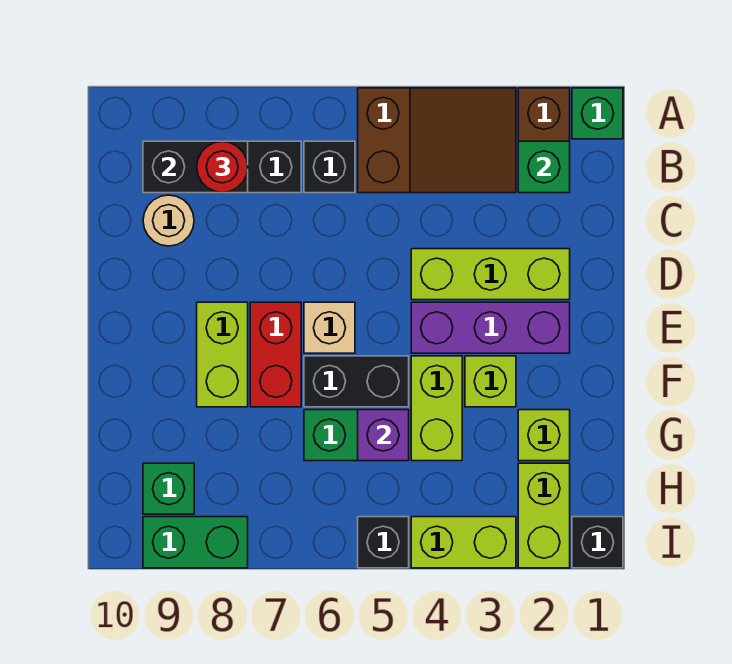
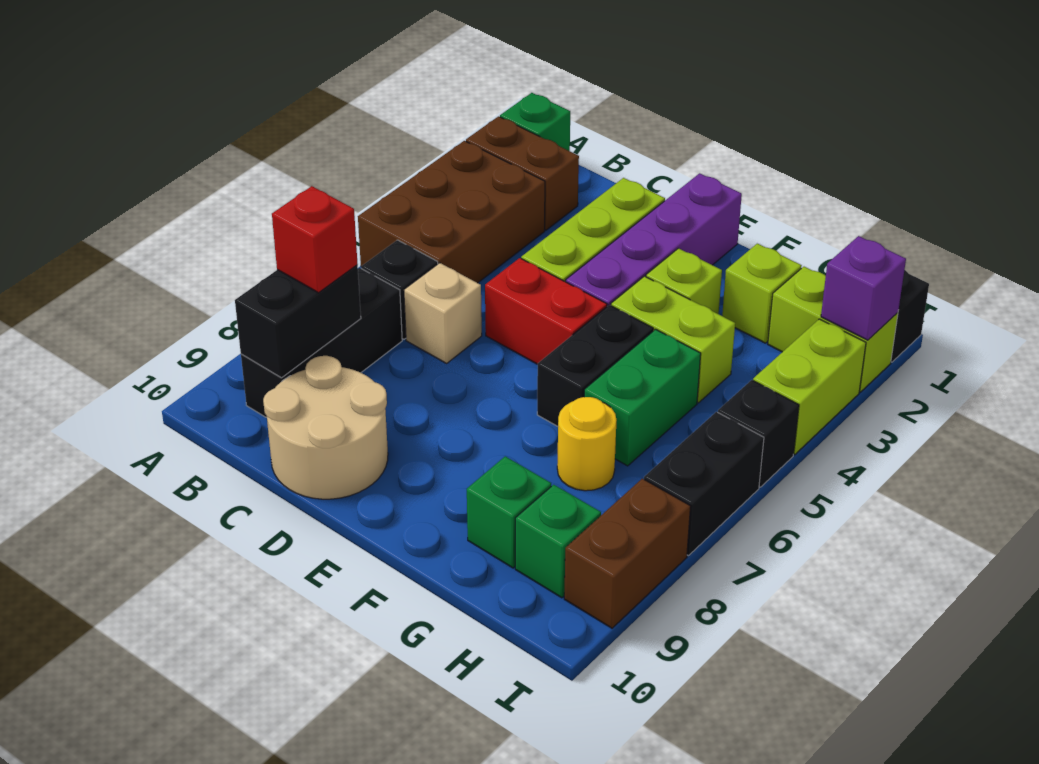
brown slope A3:B5 level 1 top 5 -> brown brick A3:B5 level 1
green brick B2 level 2 -> green brick G9 level 1
red round brick B8 level 3 -> red brick B8 level 3
tan round brick C9 level 1 -> tan round brick C9:D10 level 1
purple brick E2:E4 level 1 -> purple brick E1:E4 level 1
tan brick E6 level 1 -> tan brick C6 level 1
red brick E7:F7 level 1 -> red brick D5:E5 level 1
lime brick E8:F8 level 1 -> none
purple brick G5 level 2 -> purple brick I2 level 2
none -> yellow round brick G7 level 1
none -> black brick I6:I7 level 1
green brick I8:I9 level 1 -> brown brick I8:I9 level 1

